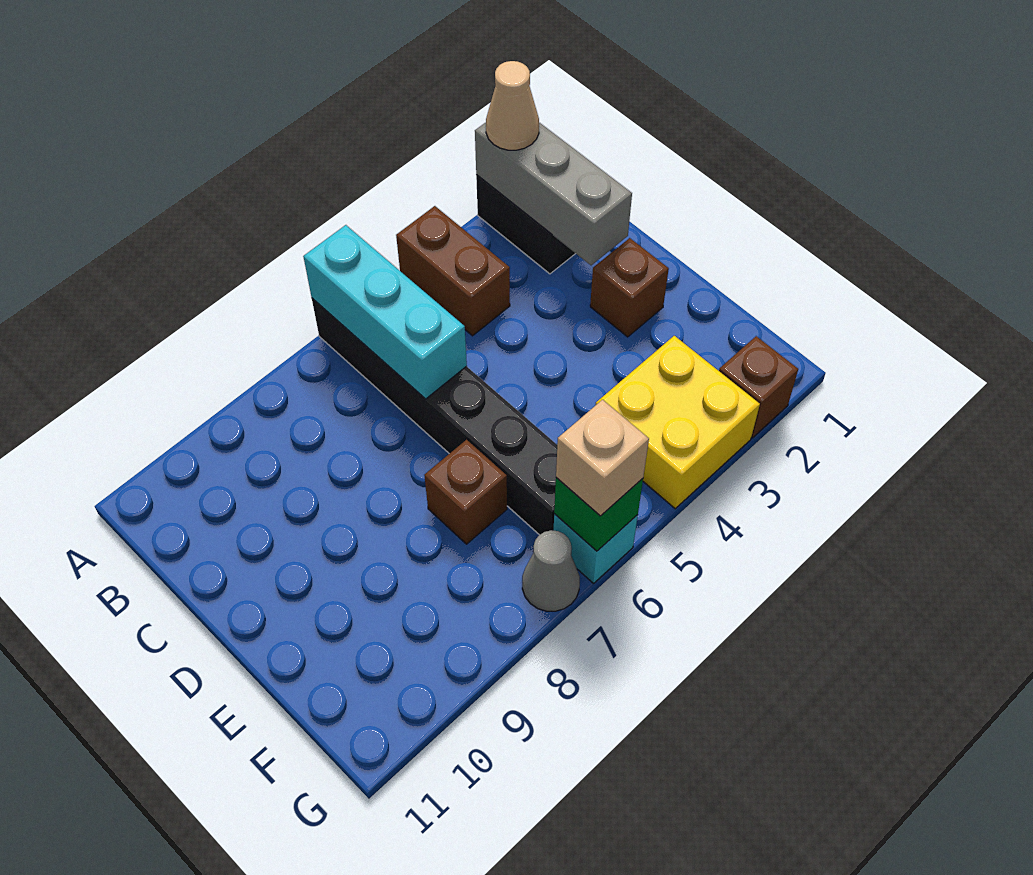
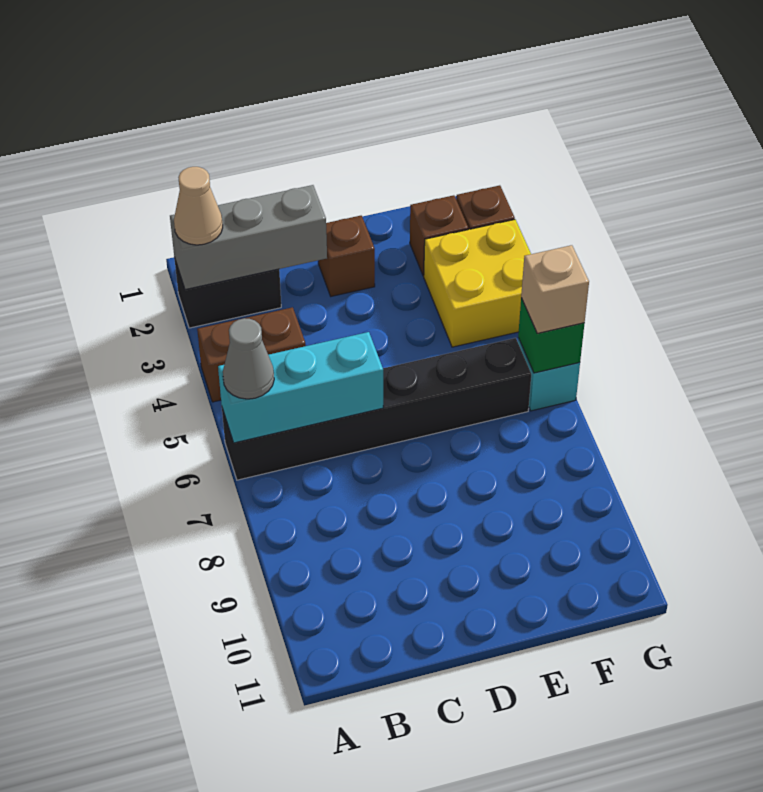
brown brick E7 level 1 -> brown brick F2 level 1
grey cone G7 level 1 -> grey cone A6 level 3

